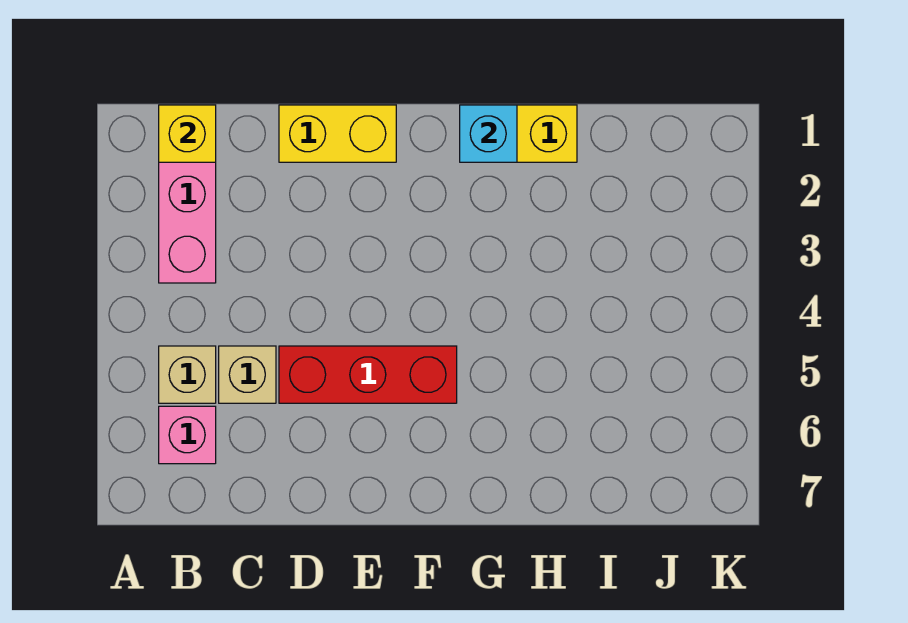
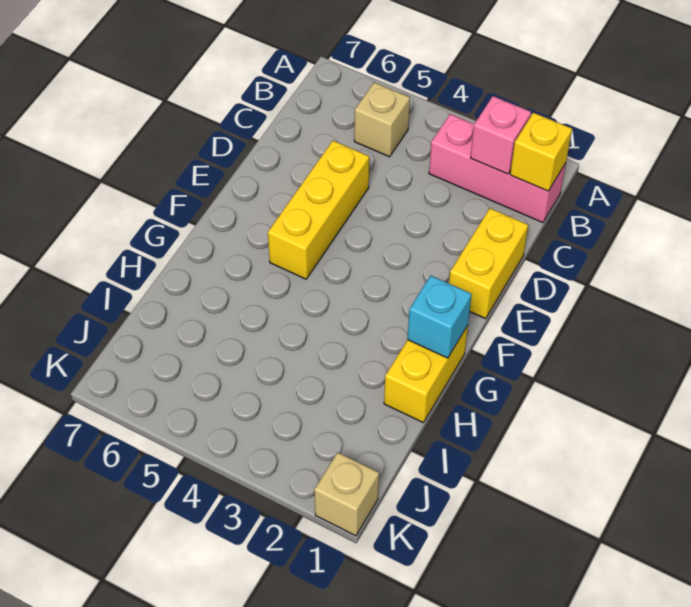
pink brick B6 level 1 -> pink brick B2 level 2
tan brick C5 level 1 -> tan brick K1 level 1
red brick D5:F5 level 1 -> yellow brick D5:F5 level 1

